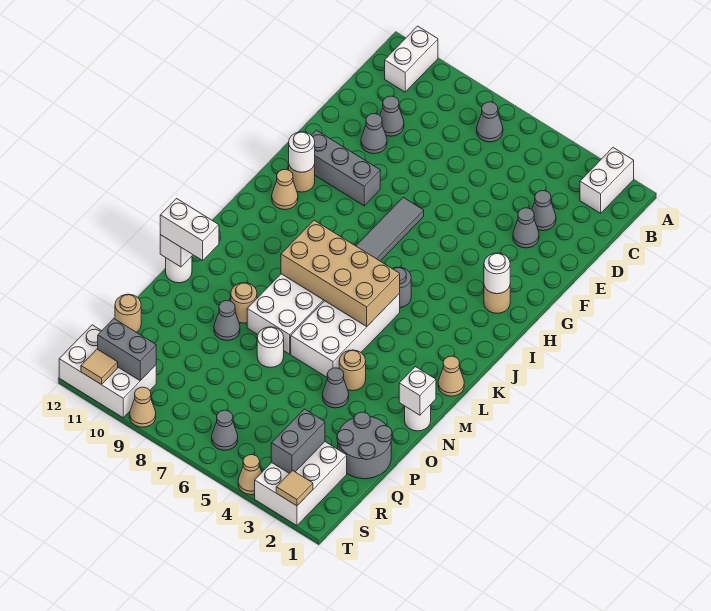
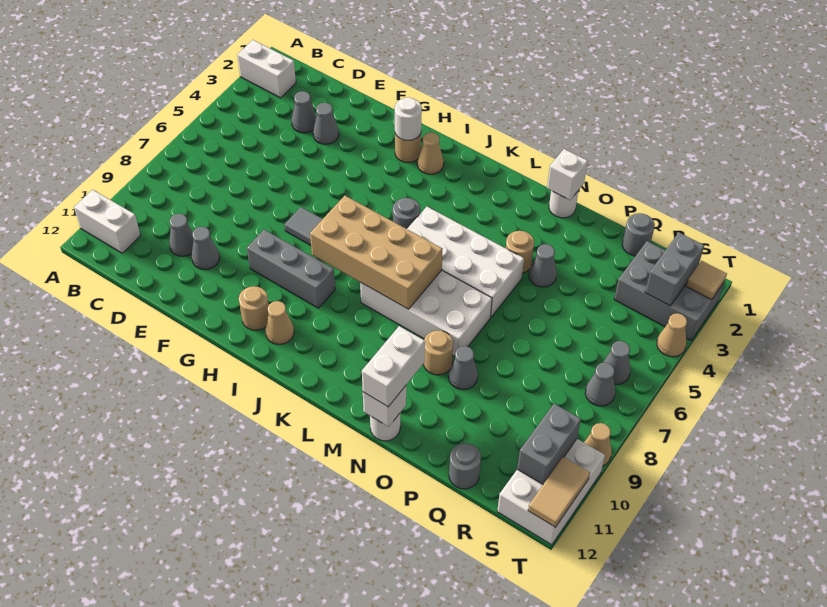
grey cone B7 level 1 -> grey cone S7 level 1
grey brick G9:G11 level 1 -> grey brick G9:I9 level 1
white round brick H11 level 2 -> none
tan brick K5:L8 level 2 -> tan brick I7:L8 level 2
tan cone L1 level 1 -> tan cone I2 level 1
white round brick O7 level 1 -> none
grey round brick P1:Q2 level 1 -> grey round brick Q1 level 1
tan round brick Q12 level 1 -> grey round brick Q12 level 1
white brick R2:T3 level 1 -> grey brick R2:T3 level 1
grey brick R3:S3 level 2 -> grey brick S2:S3 level 2
tan tile T11 level 2 -> tan tile T11:T12 level 2

